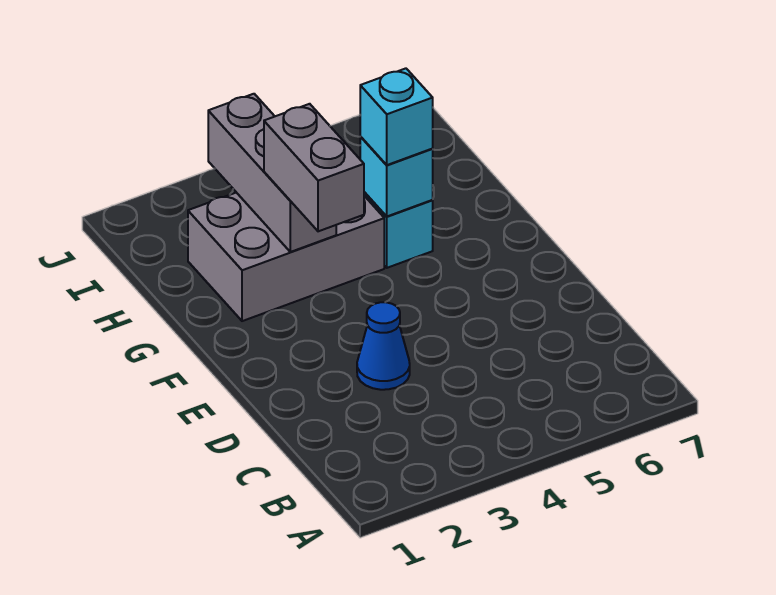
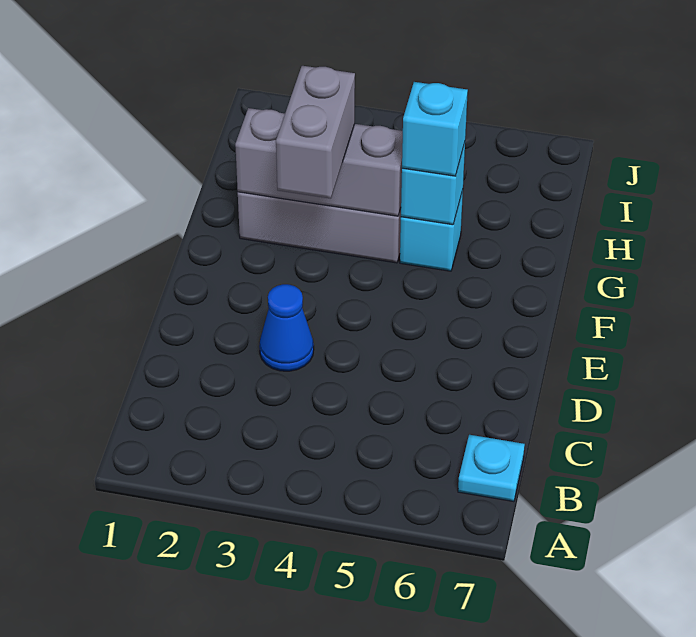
none -> cyan plate B7 level 1
grey brick G3:I3 level 2 -> grey brick G2:G4 level 2

